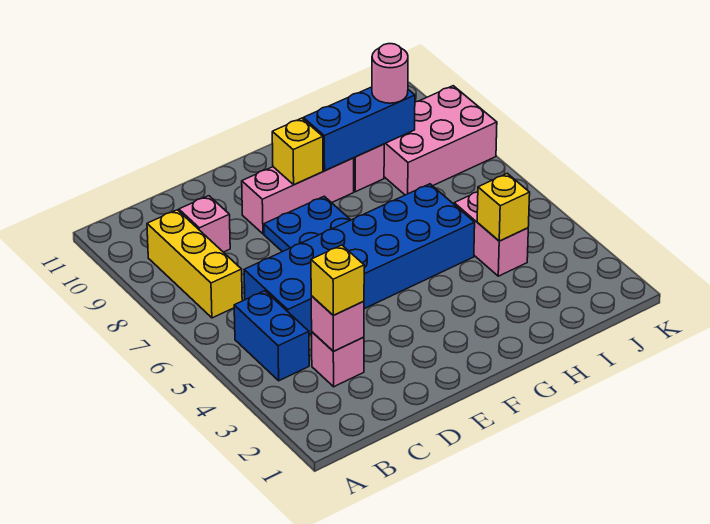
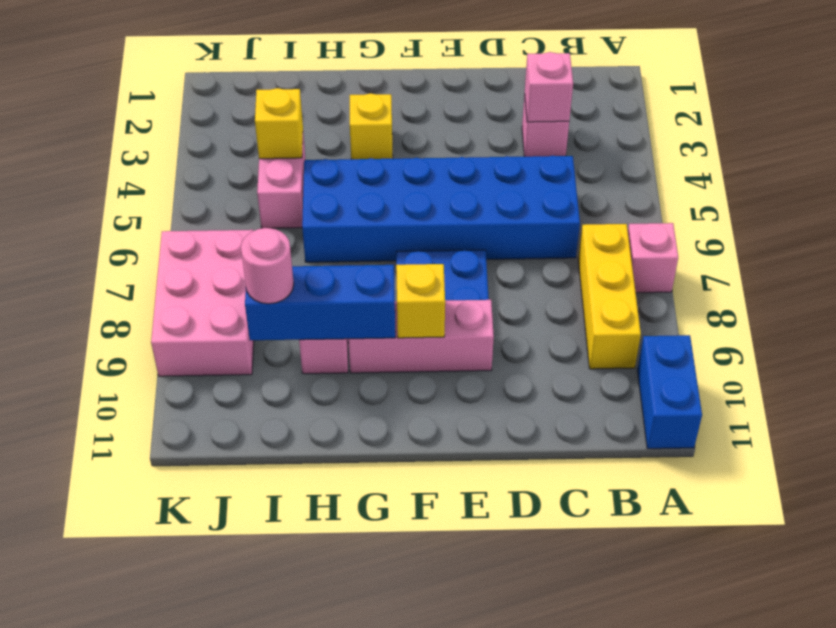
blue brick B4:B5 level 1 -> blue brick A10:A11 level 1
yellow brick C3 level 3 -> yellow brick G3 level 1
pink brick C9 level 1 -> pink brick A7 level 1
pink brick I8:K9 level 1 -> pink brick J7:K9 level 1

